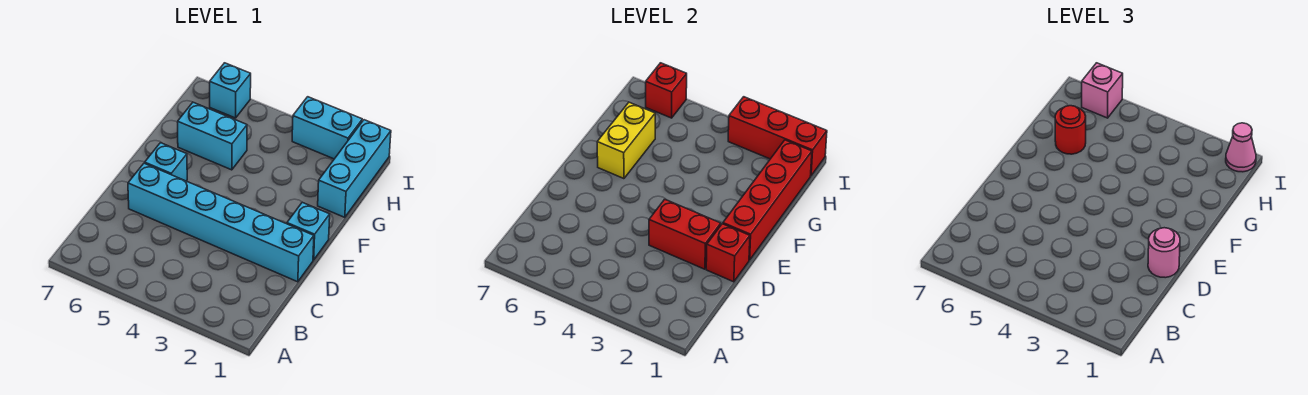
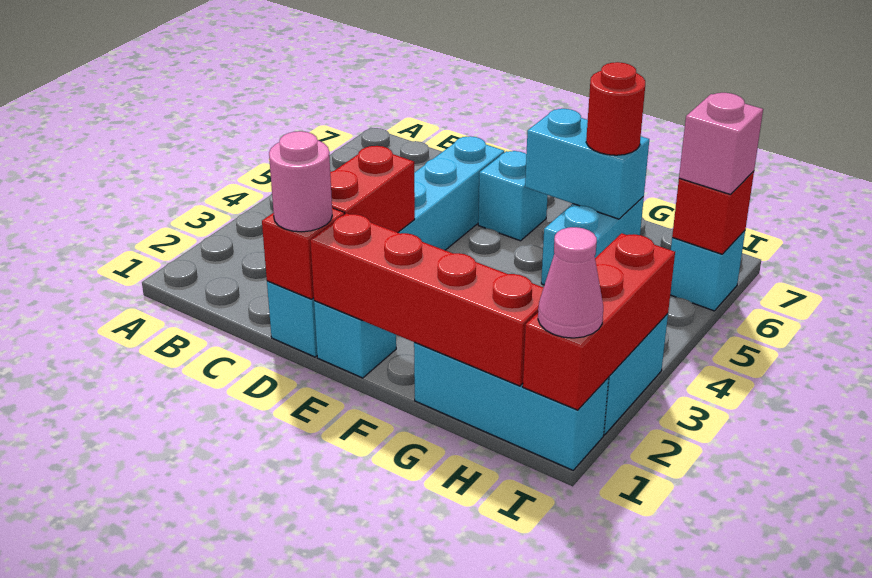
yellow brick F6:G6 level 2 -> cyan brick F6:G6 level 2

